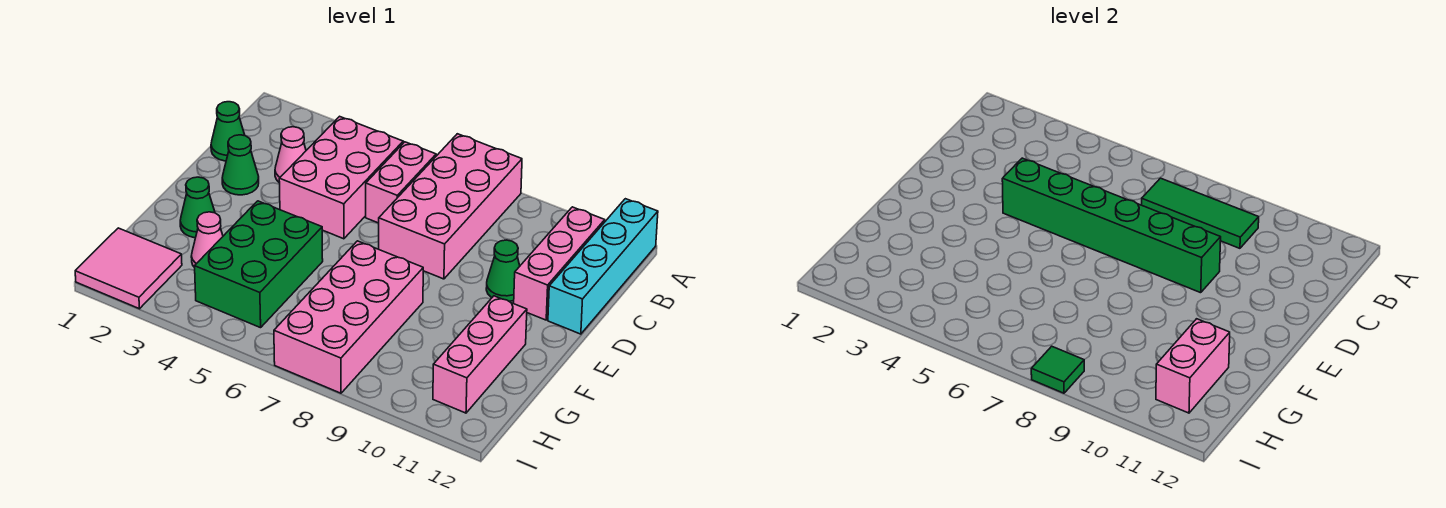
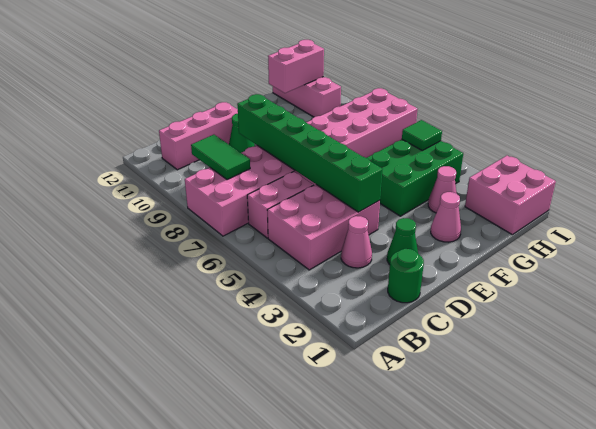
cyan brick A12:D12 level 1 -> none
green tile B7:B9 level 2 -> green tile B8:B9 level 2
green cone C1 level 1 -> green round brick C1 level 1
green cone F2 level 1 -> pink cone F2 level 1
pink brick F11:H11 level 1 -> pink brick H10:H12 level 1
pink tile H1:I2 level 1 -> pink brick H1:I2 level 1
green tile I8 level 2 -> green tile H5 level 2

